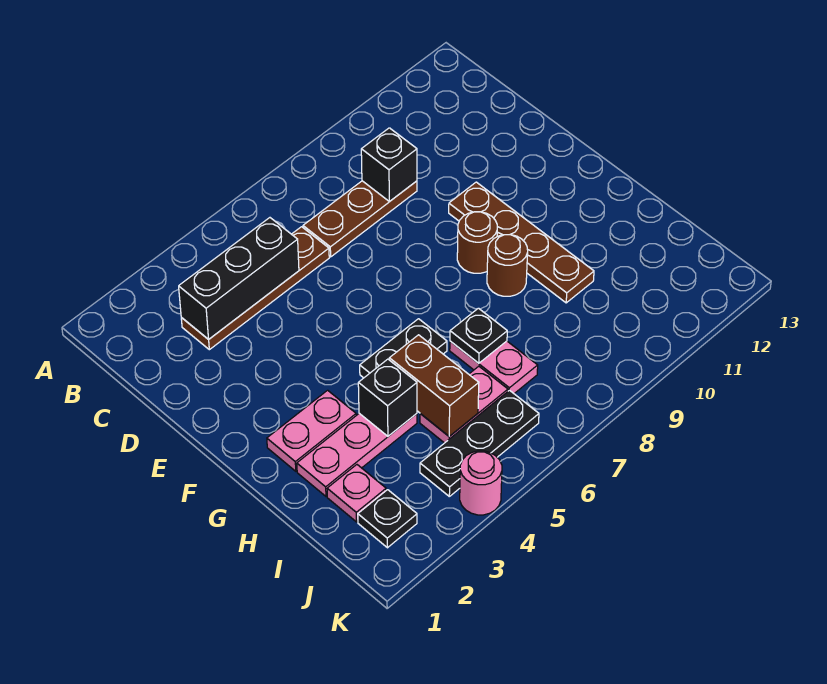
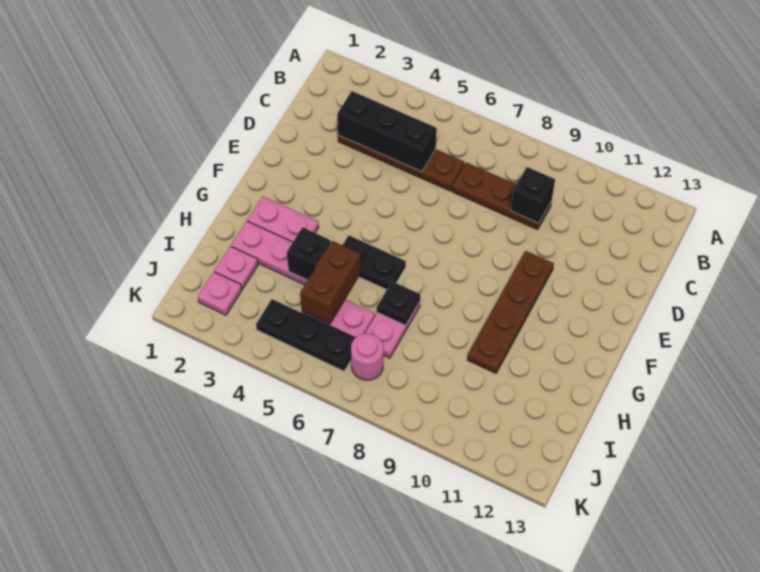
brown round brick F9 level 1 -> none
brown round brick G9 level 1 -> none
black plate J2 level 1 -> pink plate J2 level 1
pink round brick K4 level 1 -> pink round brick J7 level 1

